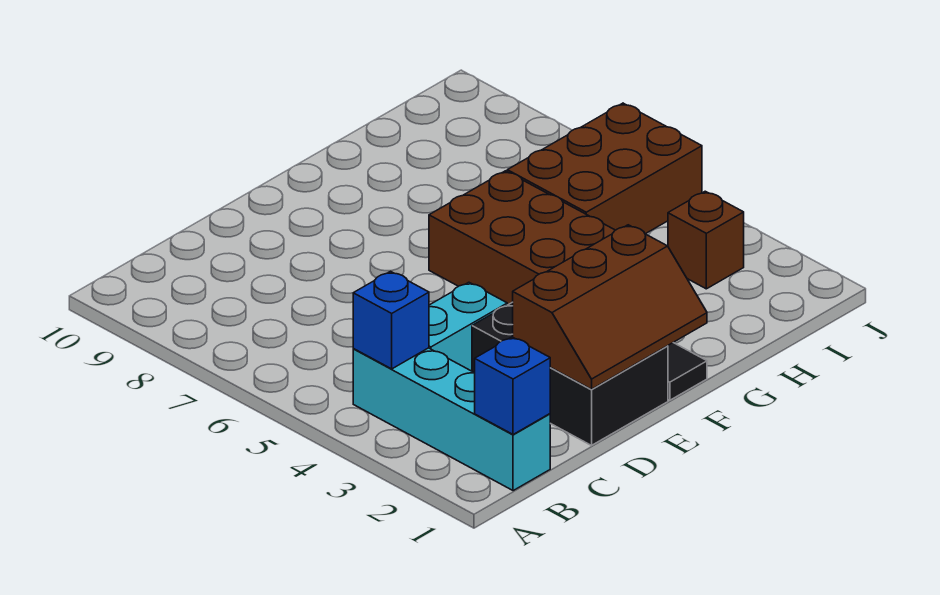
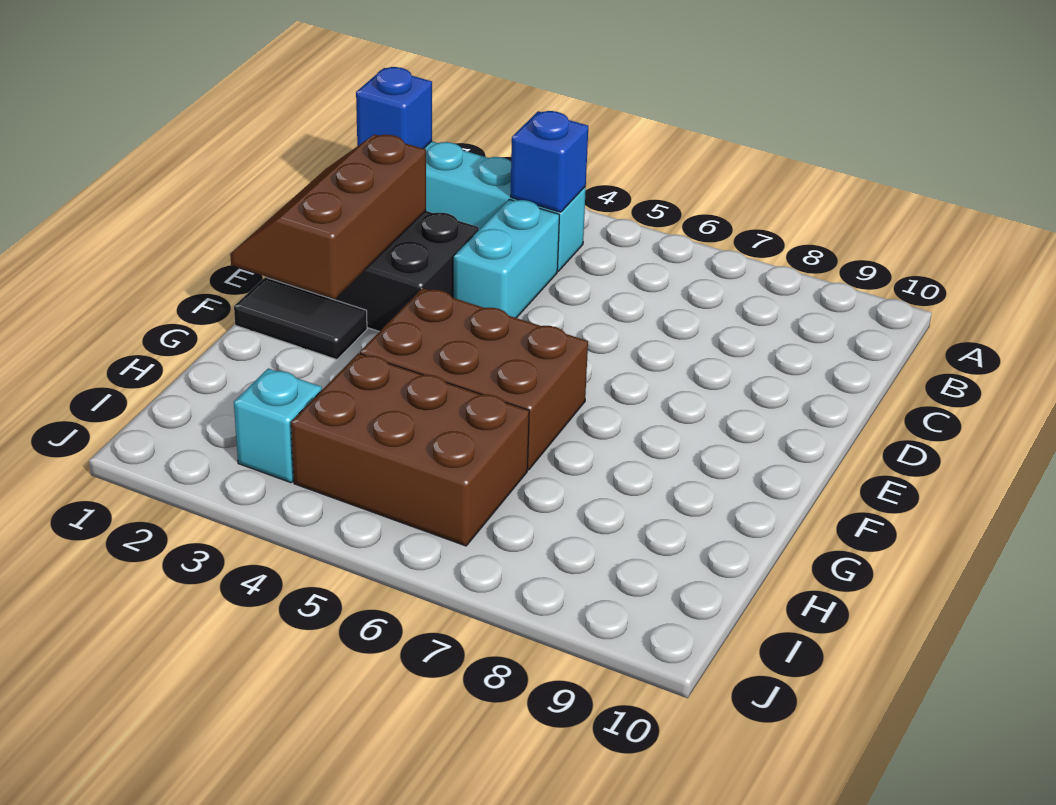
brown brick H5:J6 level 1 -> brown brick H4:I6 level 1
brown brick I3 level 1 -> cyan brick I3 level 1

